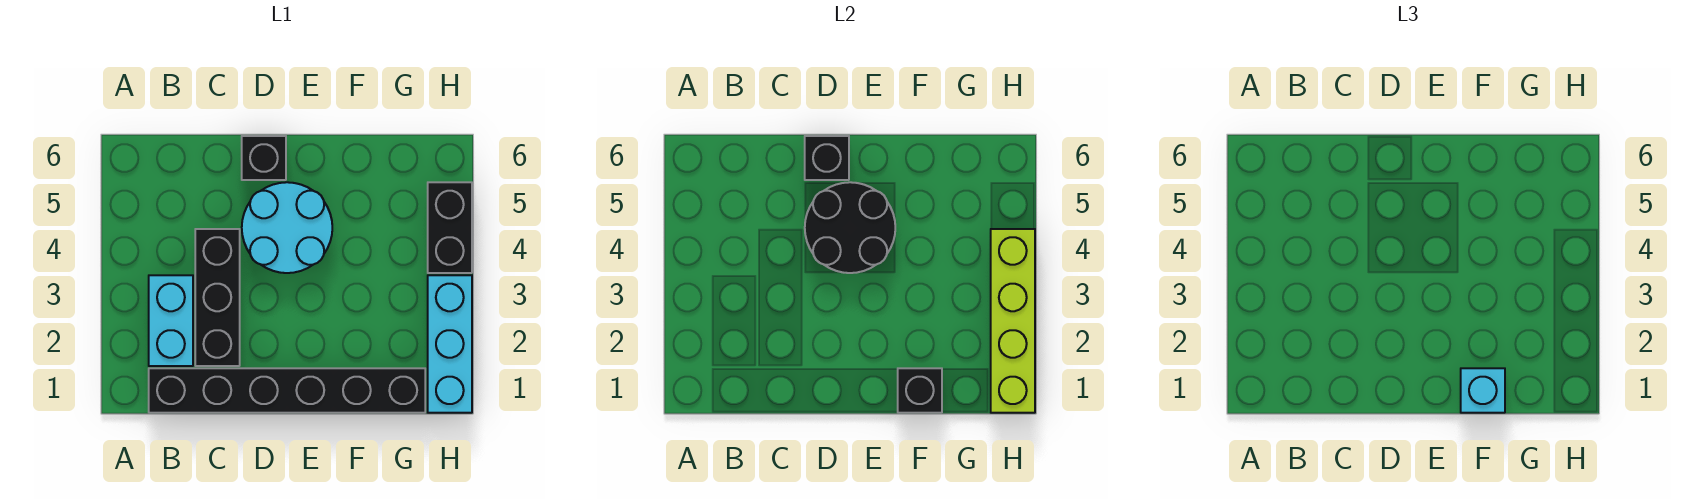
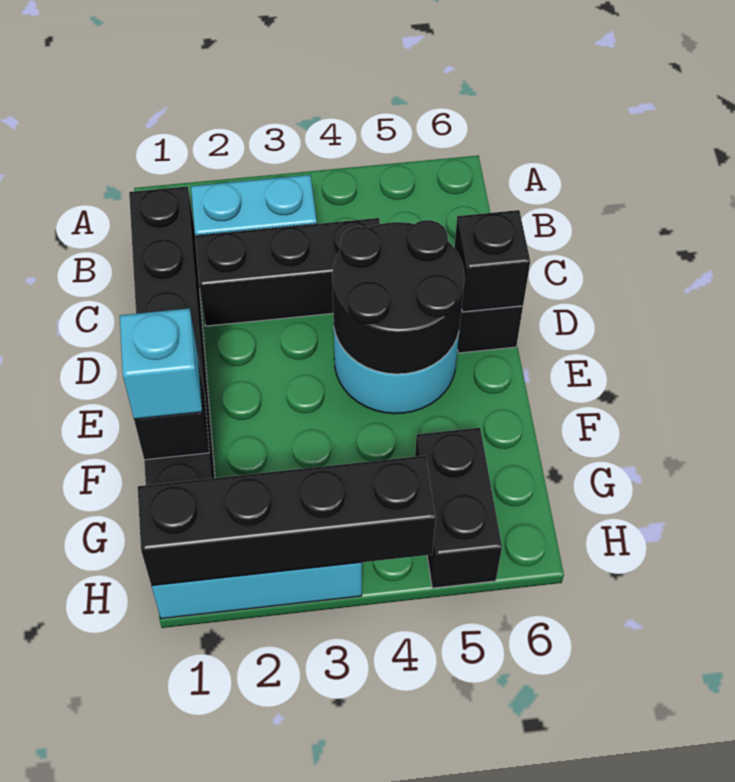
lime brick H1:H4 level 2 -> black brick H1:H4 level 2
black brick H4:H5 level 1 -> black brick G5:H5 level 1

